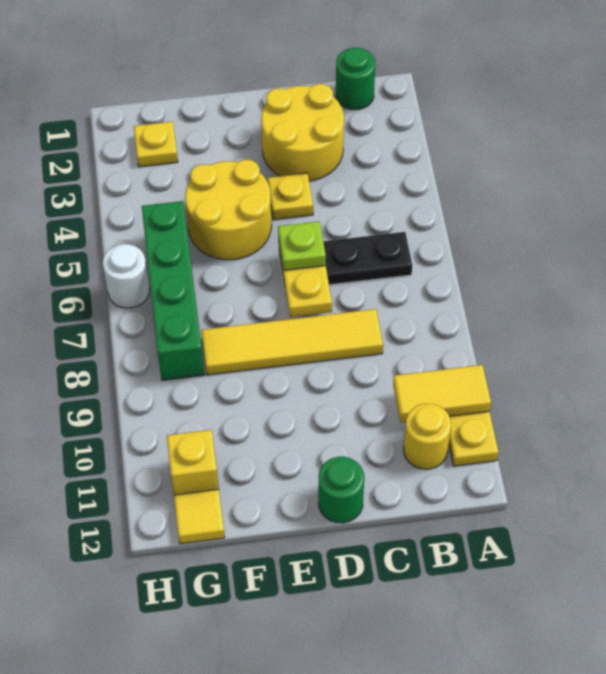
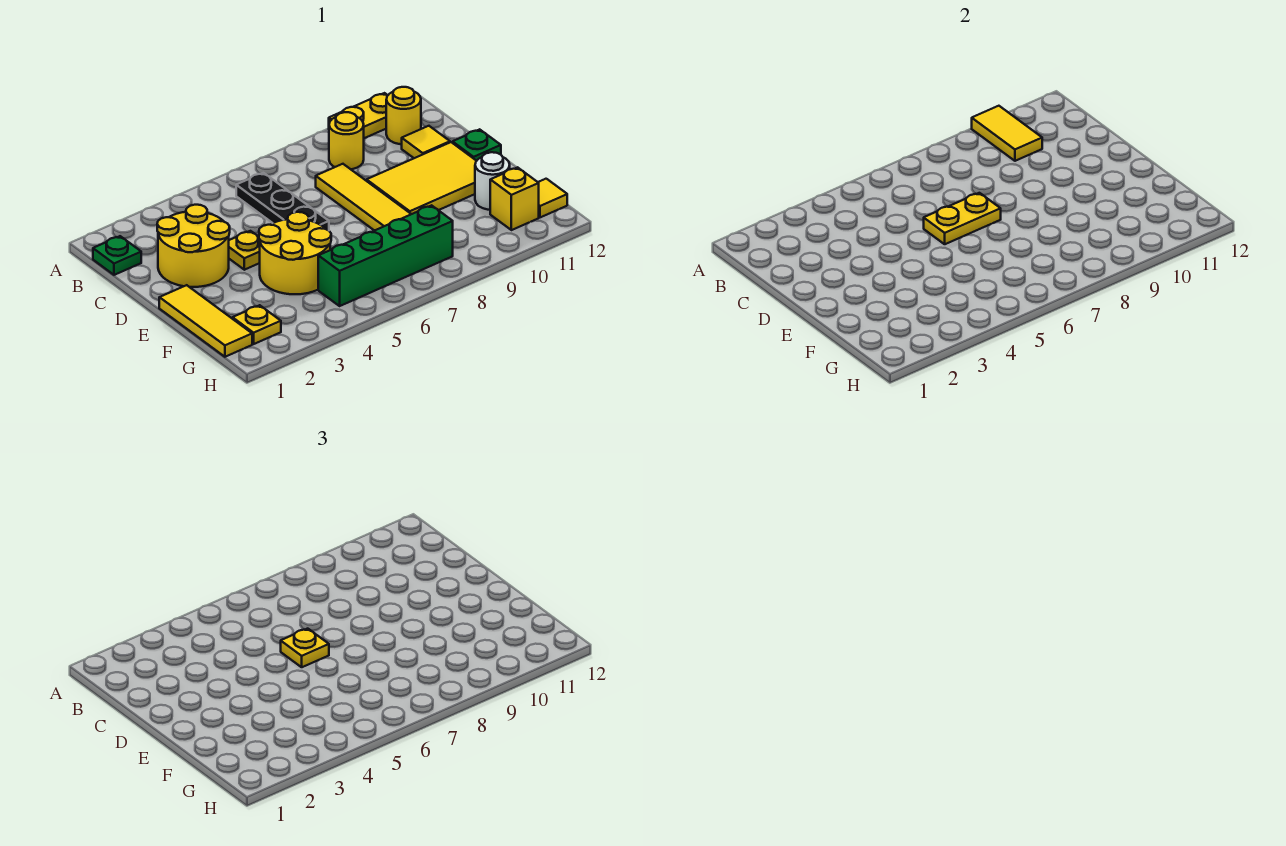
green round brick B1 level 1 -> green plate B1 level 1
none -> yellow round brick B9 level 1
none -> yellow tile C11 level 1
lime plate D6 level 3 -> yellow plate D6 level 3
none -> yellow tile D9:E11 level 1
green round brick D12 level 1 -> green plate D12 level 1
none -> yellow tile E1:G1 level 1
white round brick H6 level 1 -> white round brick F11 level 1

